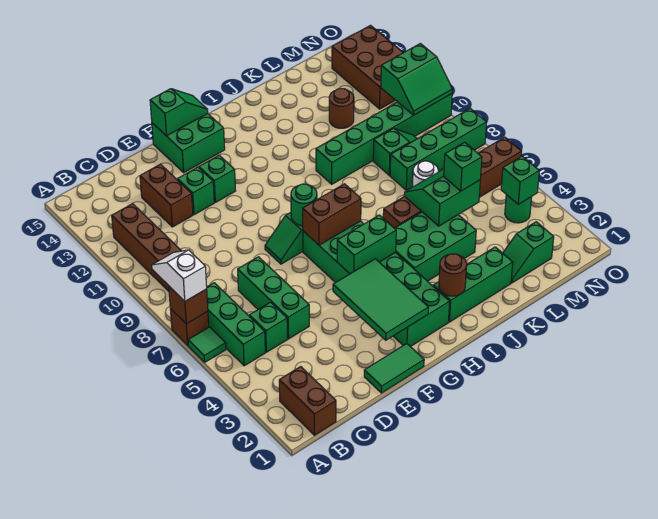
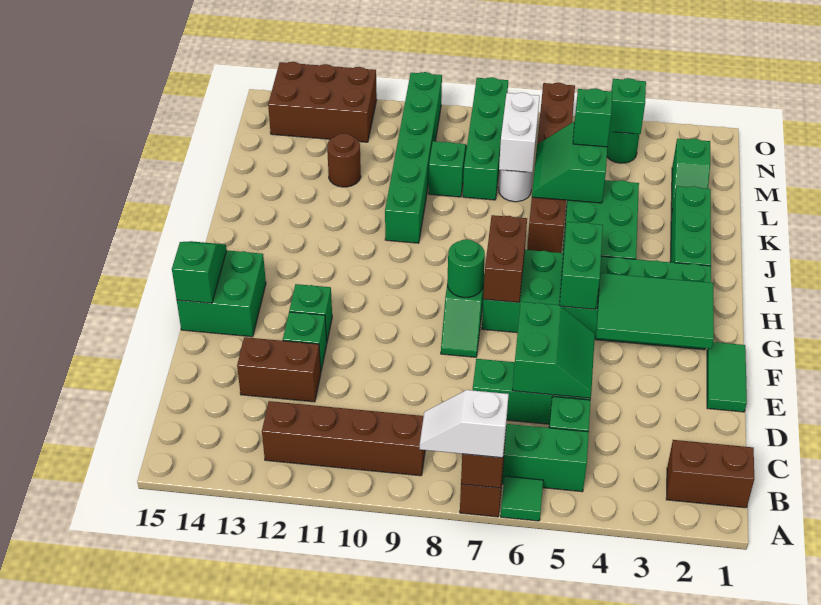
brown round brick I2 level 2 -> none
none -> white brick L7:M7 level 2
green slope N10:O11 level 2 top 11 -> green slope D5:E6 level 2 top 6

